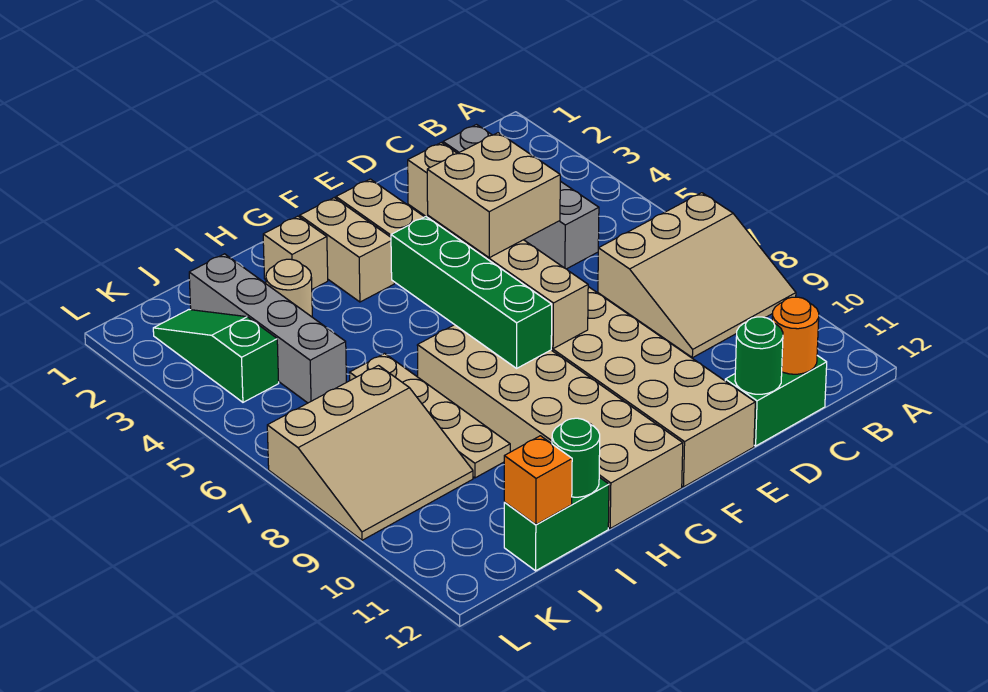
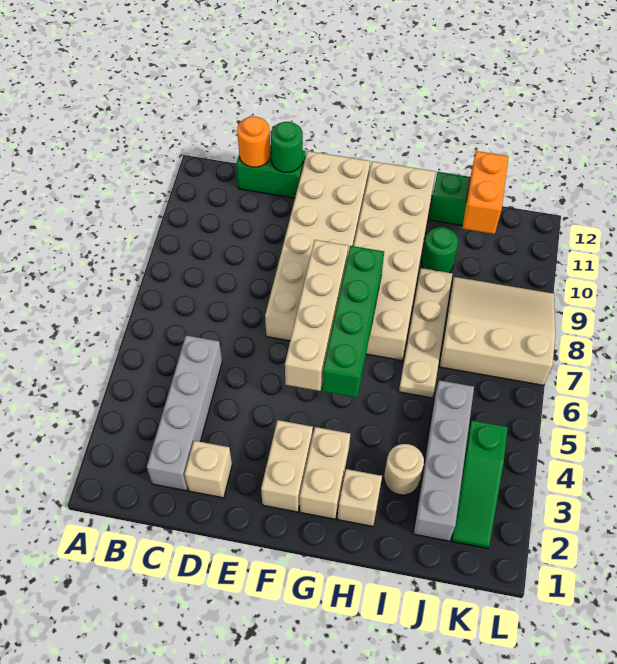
tan slope A7:C9 level 1 top 7 -> none
tan brick E5:F6 level 3 -> none
green round brick I12 level 2 -> green round brick I10 level 1
orange brick J12 level 2 -> orange brick J11:J12 level 2

